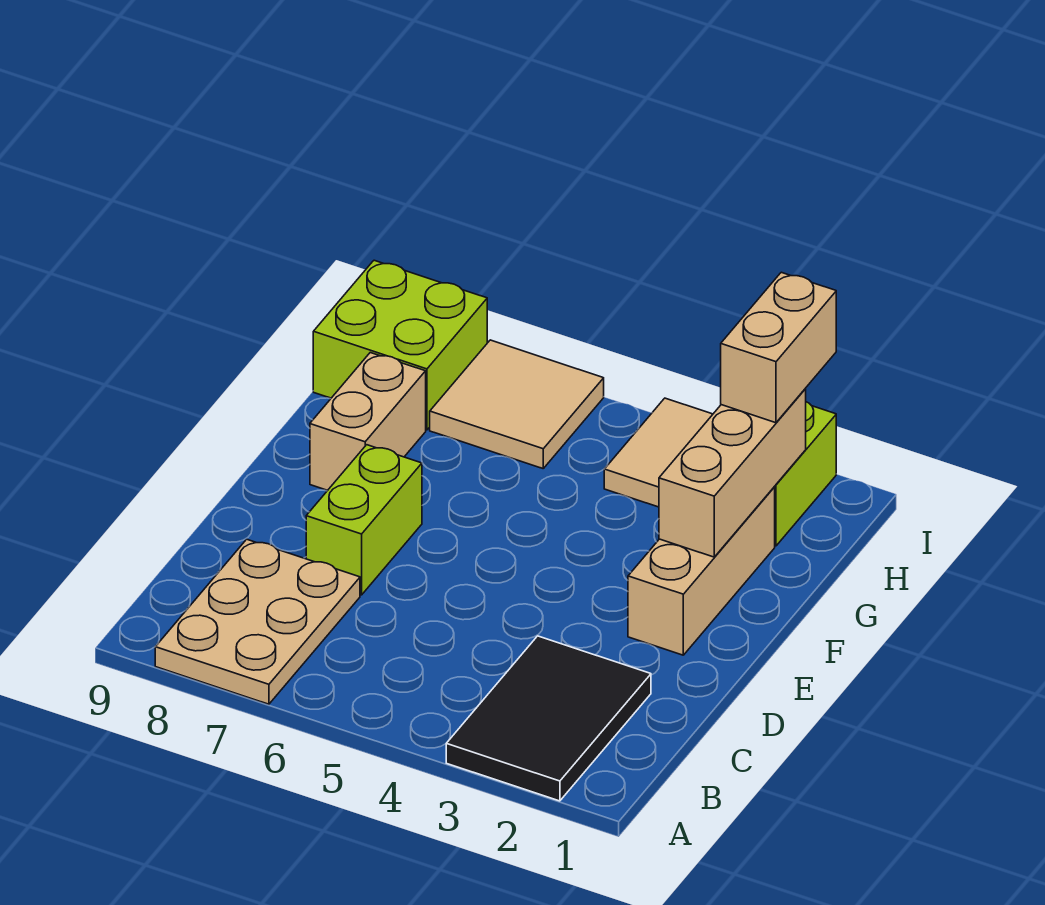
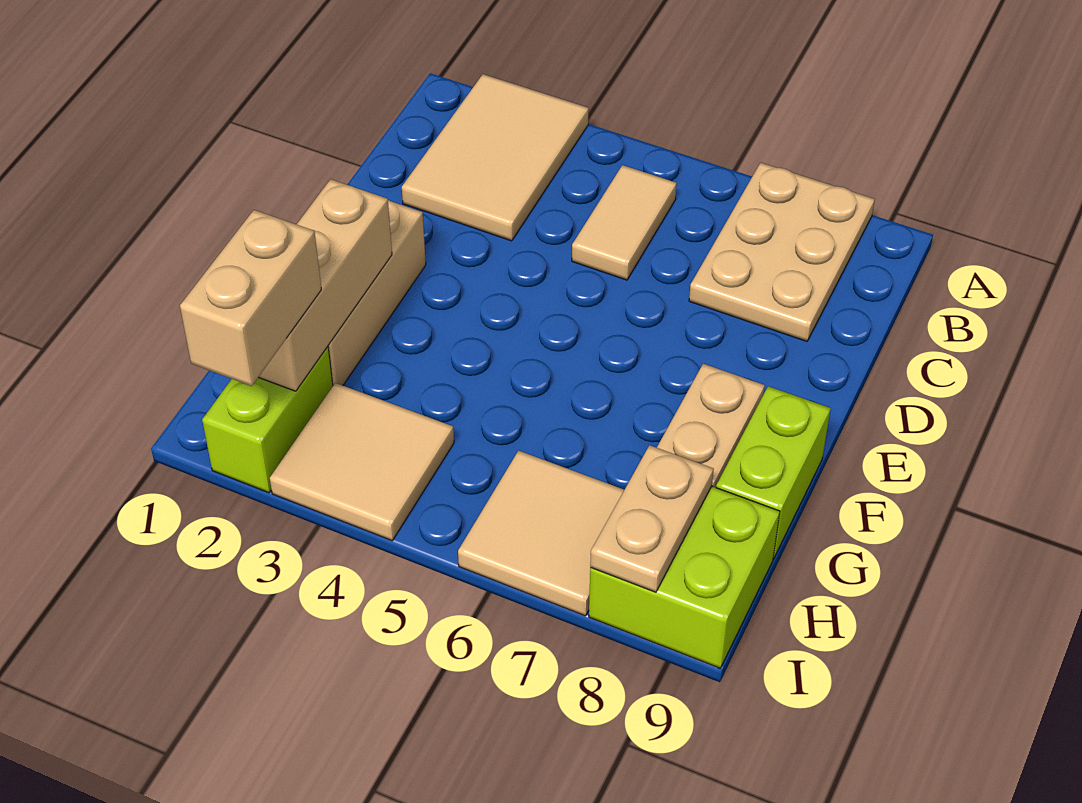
black tile A2:C3 level 1 -> tan tile A2:C3 level 1
none -> tan tile B5:C5 level 1
lime brick D7:E7 level 1 -> lime brick F9:G9 level 1
none -> tan plate H8:I8 level 2

